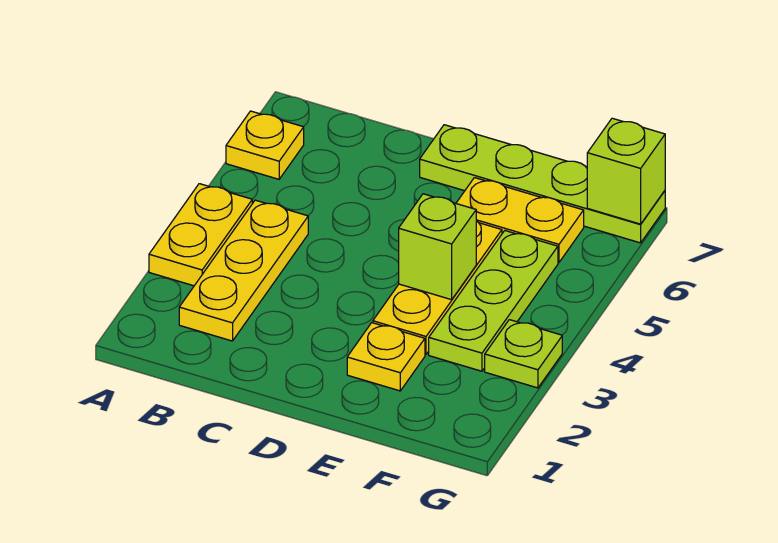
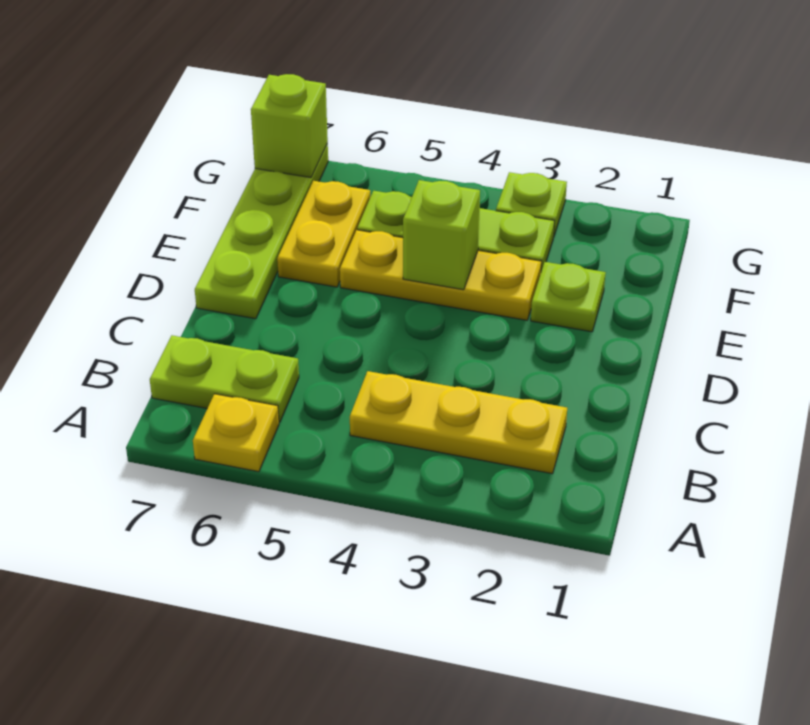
yellow plate A3:A4 level 1 -> none
none -> lime plate B6:B7 level 1
yellow plate E2 level 1 -> lime plate E2 level 1

